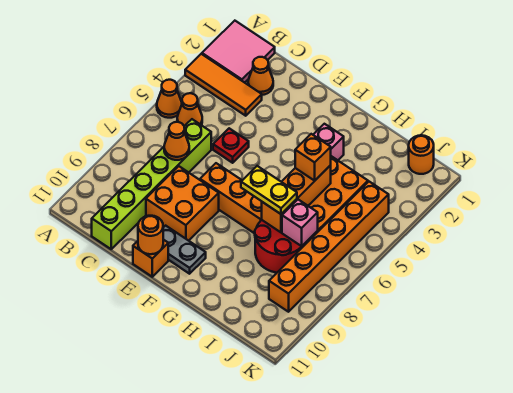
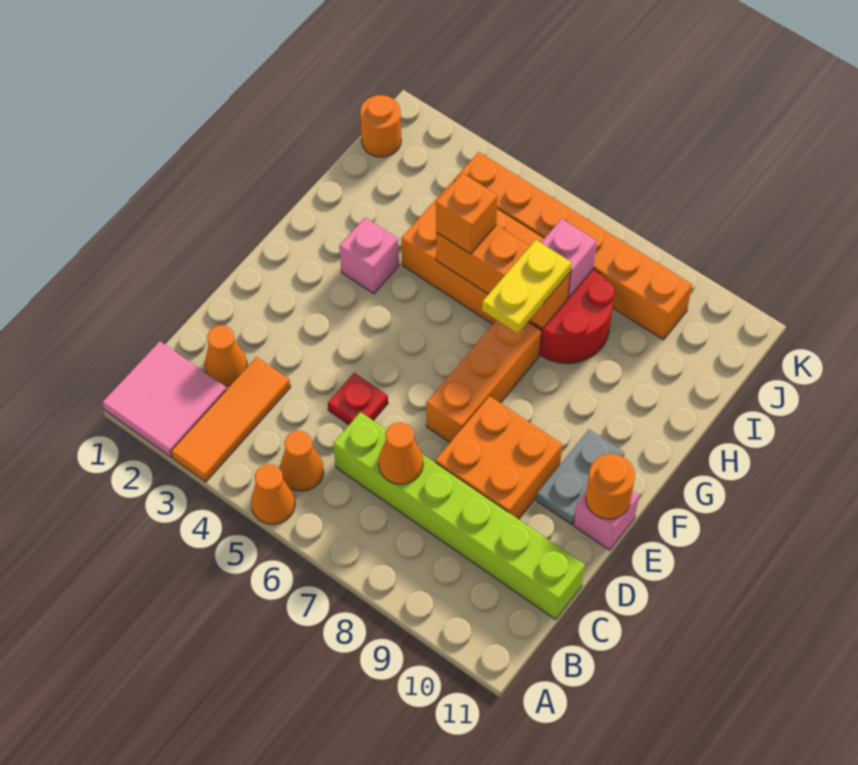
orange brick E11 level 1 -> pink brick E11 level 1

